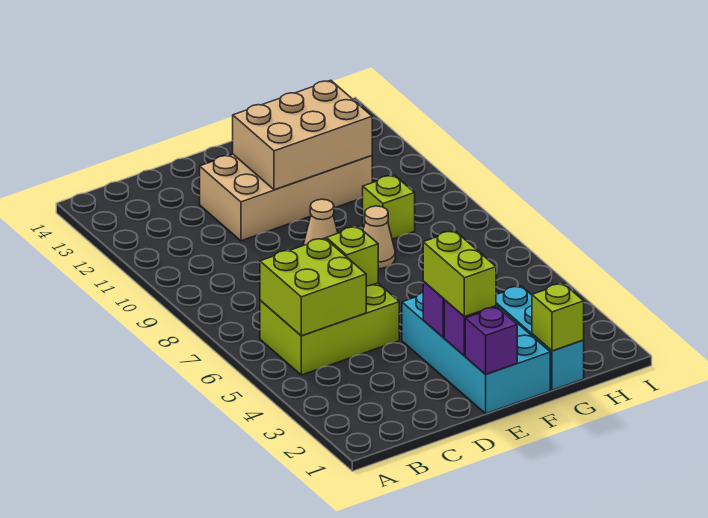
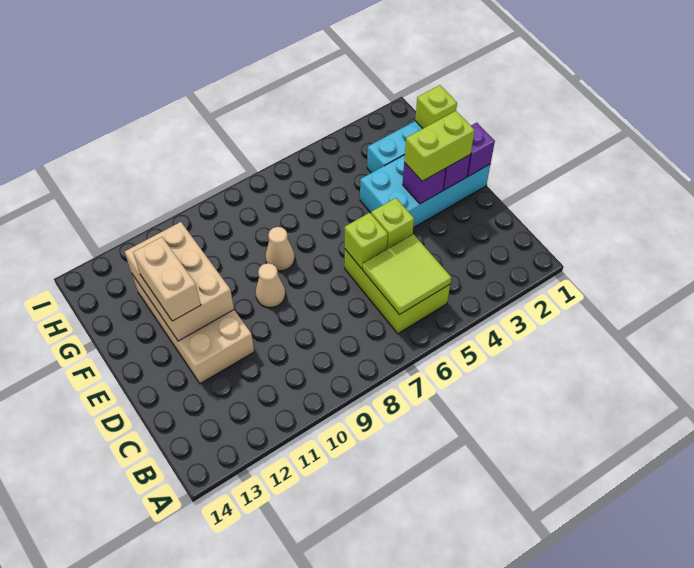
lime brick B5:C6 level 2 -> lime tile B5:C6 level 2
none -> tan brick E12:F12 level 3
lime brick G9 level 1 -> lime brick D5 level 2

